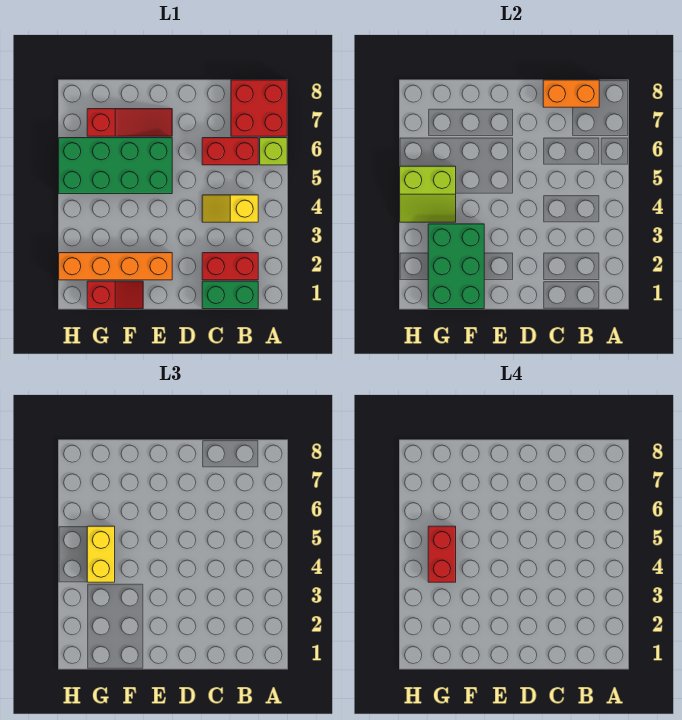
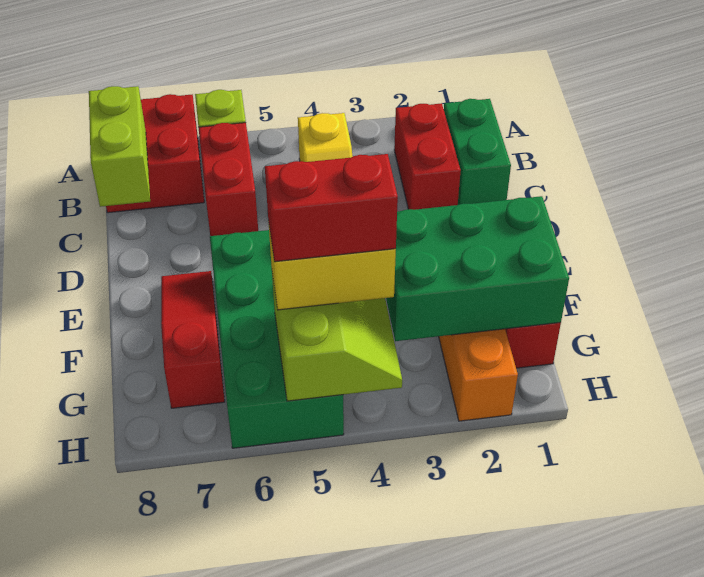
orange brick B8:C8 level 2 -> lime brick B8:C8 level 2

